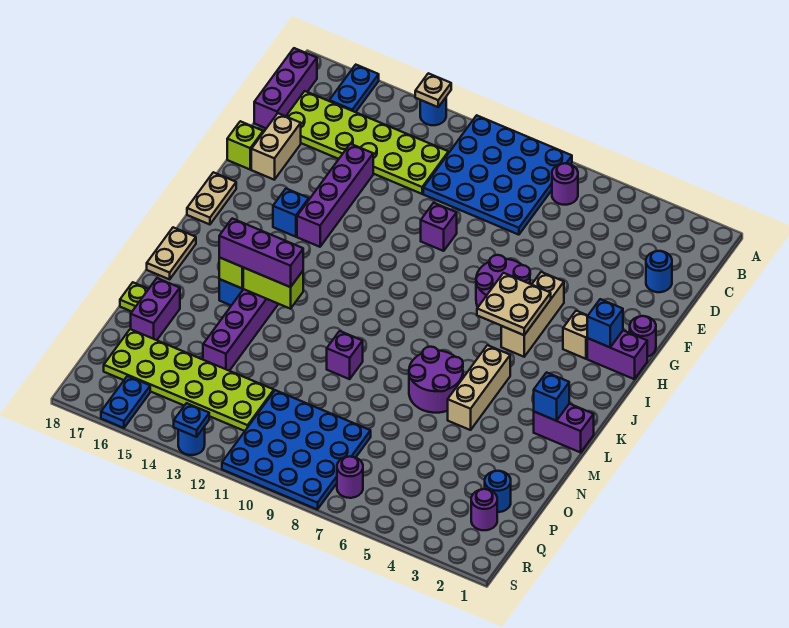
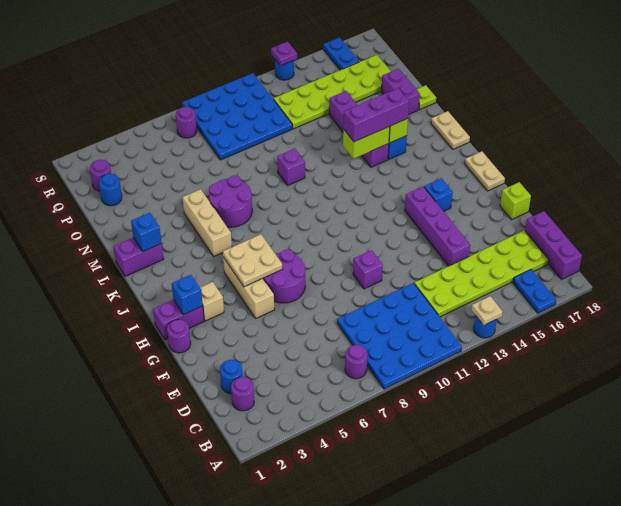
none -> purple round brick C2 level 1
tan brick E17:F17 level 1 -> none
blue plate S13 level 2 -> purple plate S13 level 2

